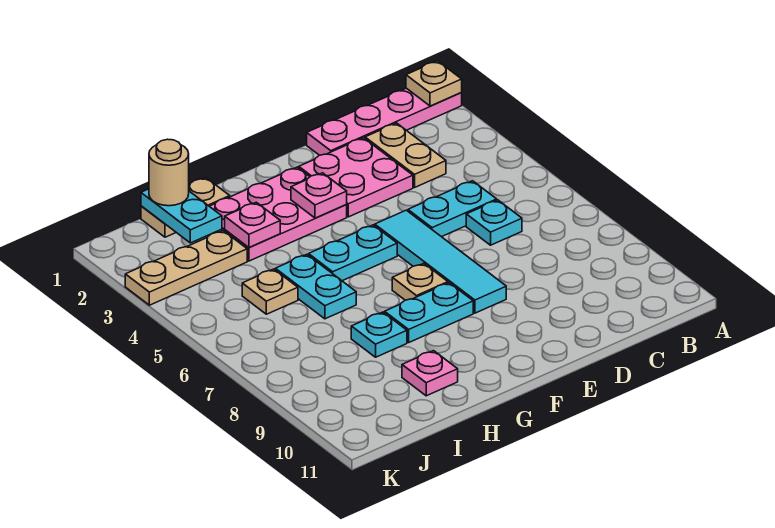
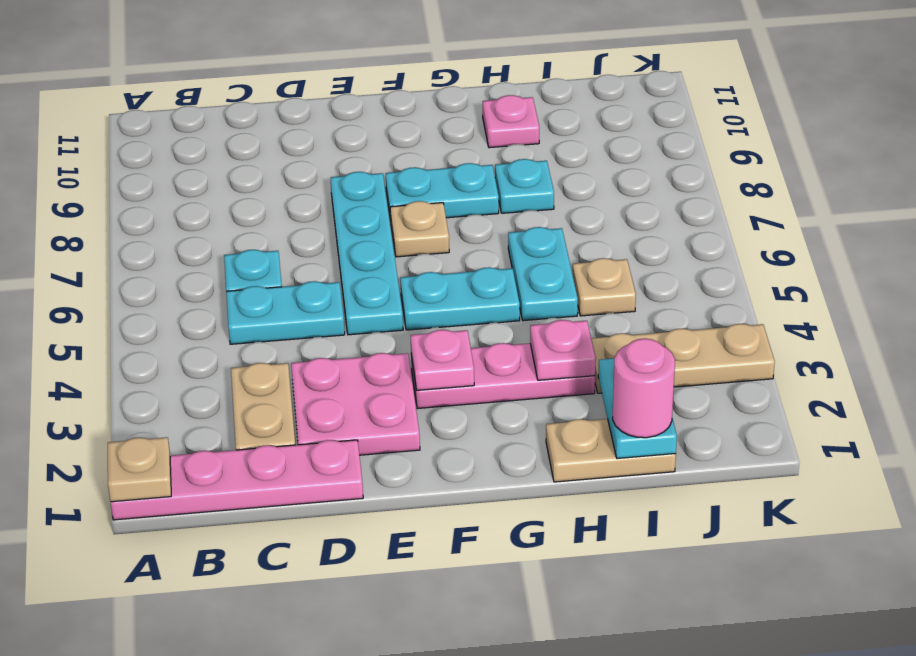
cyan tile E5:E8 level 1 -> cyan plate E5:E8 level 1
pink plate F2:H3 level 1 -> pink plate F3:H3 level 1
tan round brick I1 level 3 -> pink round brick I1 level 3

